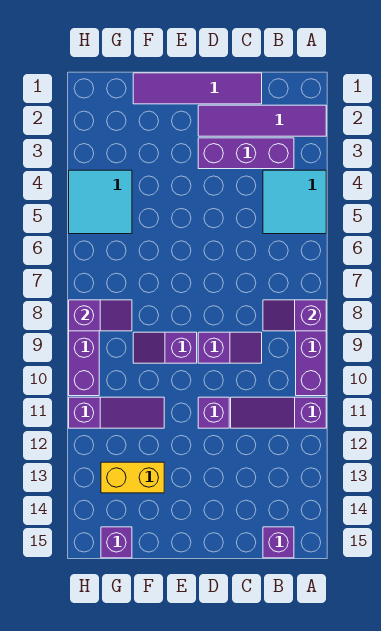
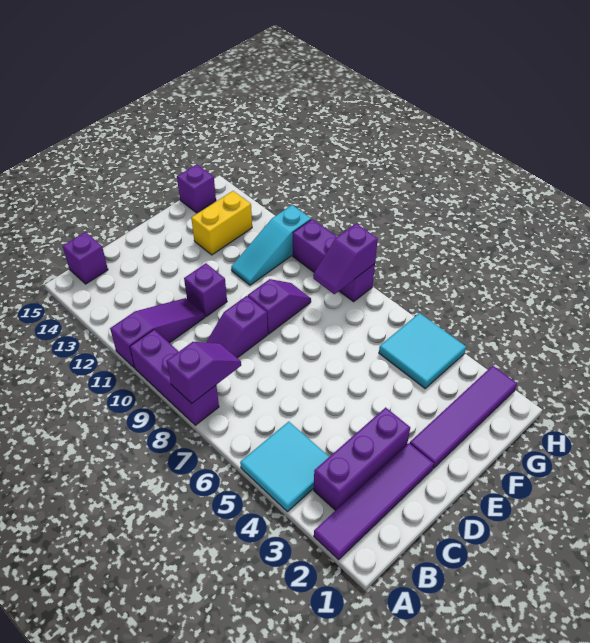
purple tile C1:F1 level 1 -> purple tile E2:H2 level 1
purple slope F11:H11 level 1 top H -> cyan slope F11:H11 level 1 top H

